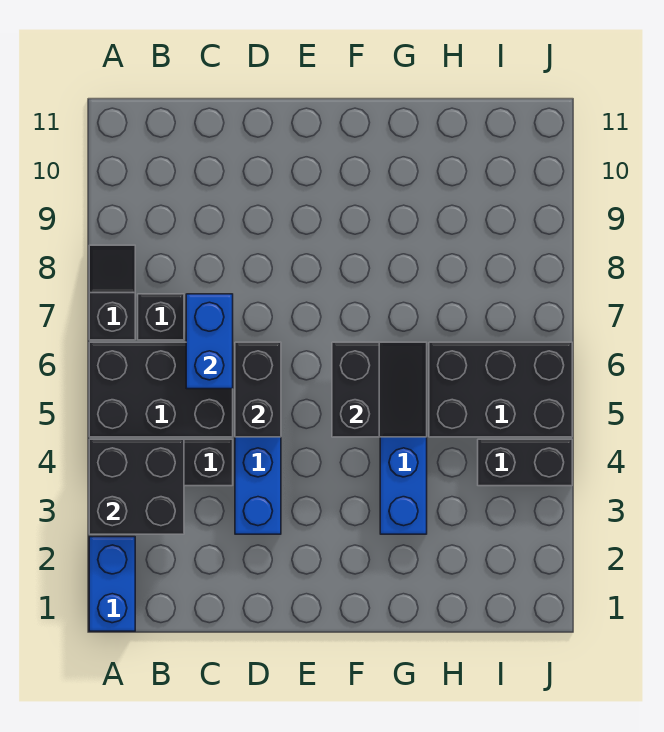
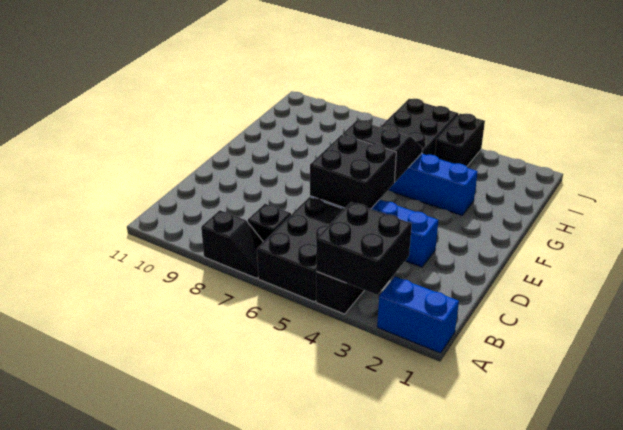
black slope A7:A8 level 1 top 7 -> black slope A7:A8 level 1 top 8
blue brick C6:C7 level 2 -> none
black brick D5:D6 level 2 -> black brick D5:E6 level 2

